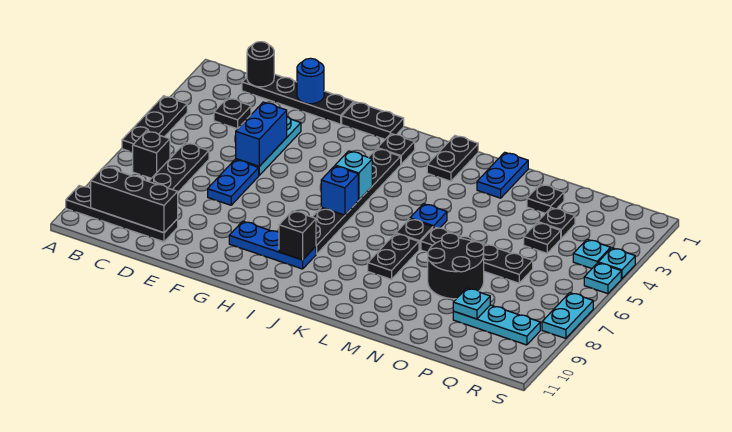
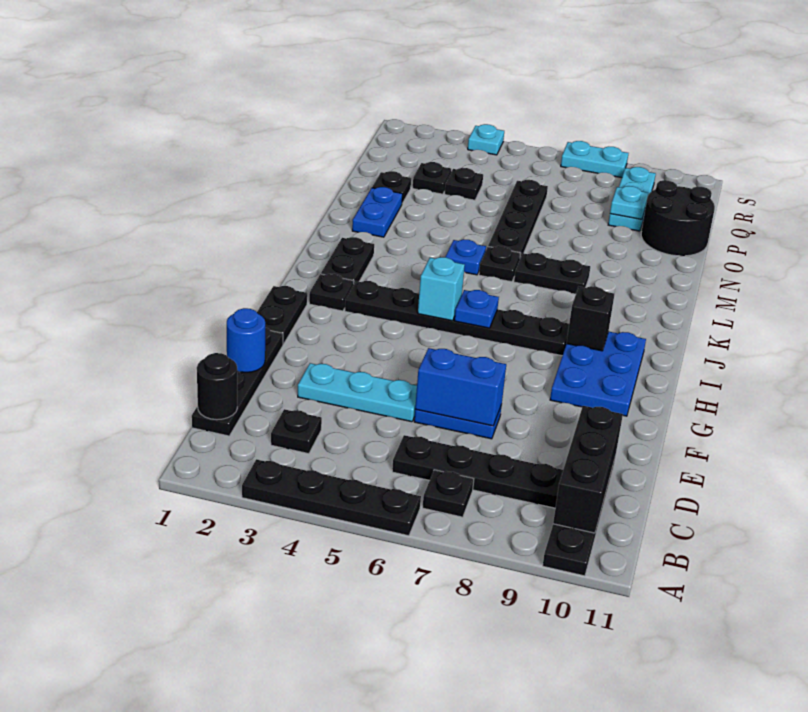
black plate A4:A6 level 1 -> black plate A3:A6 level 1
black brick B7 level 1 -> black plate B7 level 1
blue brick E4:E5 level 2 -> blue brick E6:E7 level 2
blue plate G9:I9 level 1 -> blue plate G9:I10 level 1
blue brick I6 level 2 -> blue plate I6 level 2
black plate K1:K2 level 1 -> black plate J2:K2 level 1
blue plate M1:M2 level 1 -> blue plate M2:N2 level 1
black round brick N7:O8 level 1 -> black round brick O10:P11 level 1
cyan plate R4 level 1 -> none
cyan plate S5 level 1 -> none

